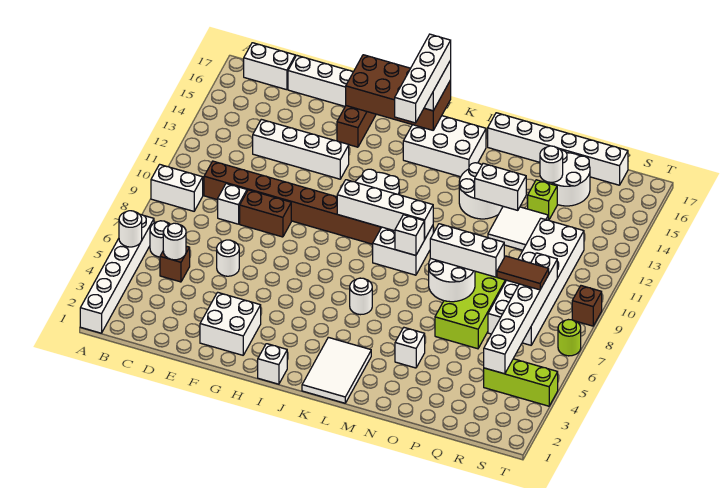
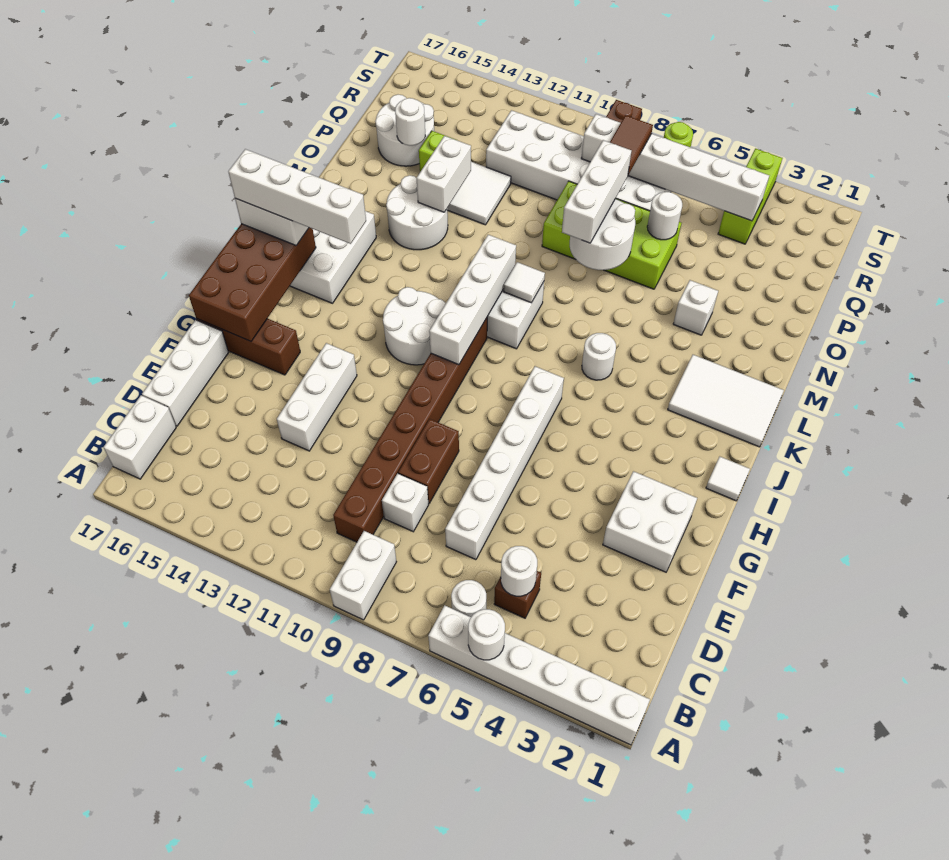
white brick D13:G13 level 1 -> white brick E13:G13 level 1
white round brick E6 level 1 -> white round brick P6 level 2
white brick I1 level 1 -> white tile I1 level 1
white brick L9 level 2 -> white tile L9 level 2
white brick M17:R17 level 1 -> white brick D7:I7 level 1

